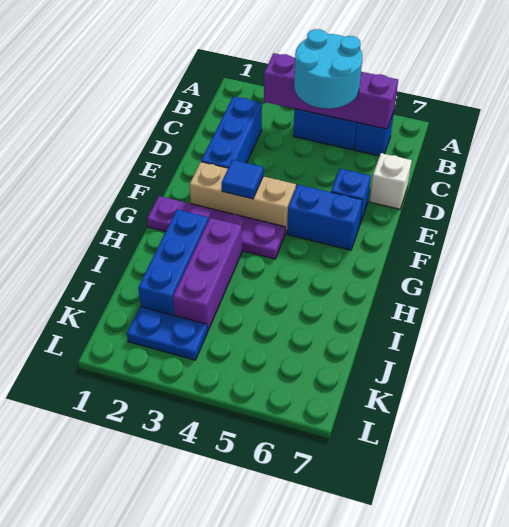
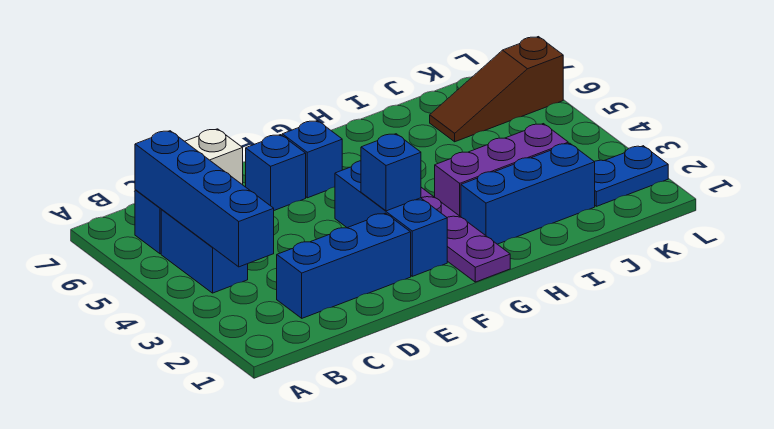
purple brick B3:B6 level 2 -> blue brick B3:B6 level 2
cyan round brick B4:C5 level 3 -> none
tan brick F2:F4 level 1 -> blue brick F2:F4 level 1
blue tile F3 level 2 -> blue brick F3 level 2
blue brick F5:F6 level 1 -> blue brick F6 level 1
none -> brown slope J6:L6 level 1 top L
blue plate K2:K3 level 1 -> blue plate K2:L2 level 1

